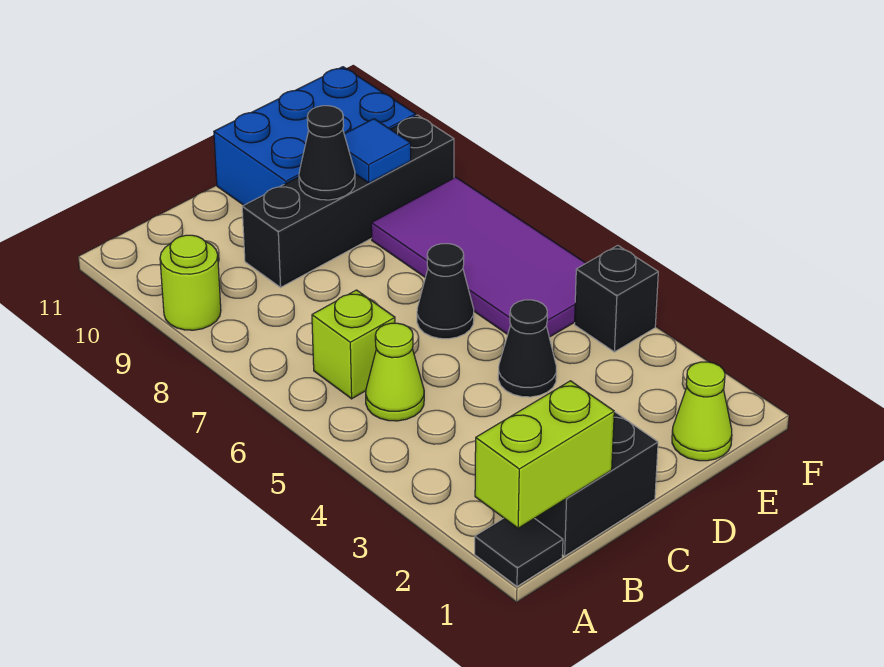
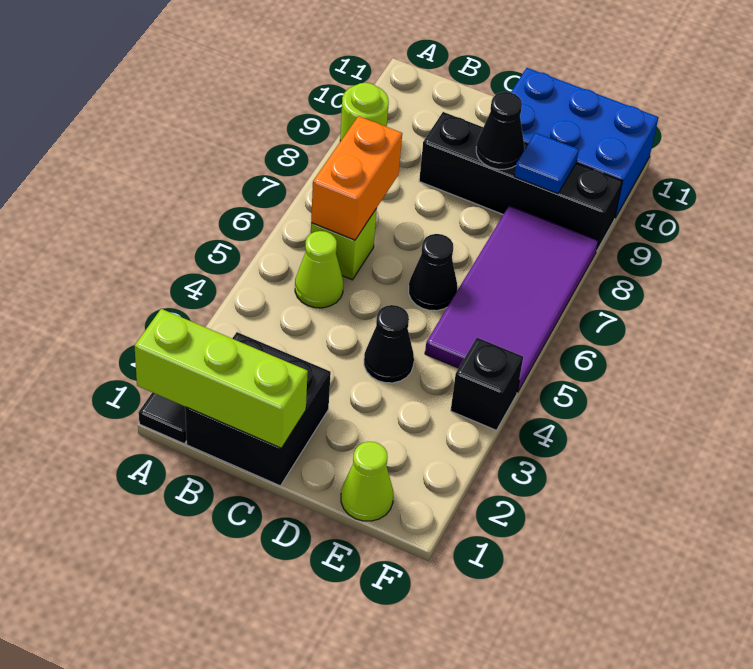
lime brick A1:B1 level 2 -> lime brick A1:C1 level 2
none -> orange brick B6:B7 level 2

